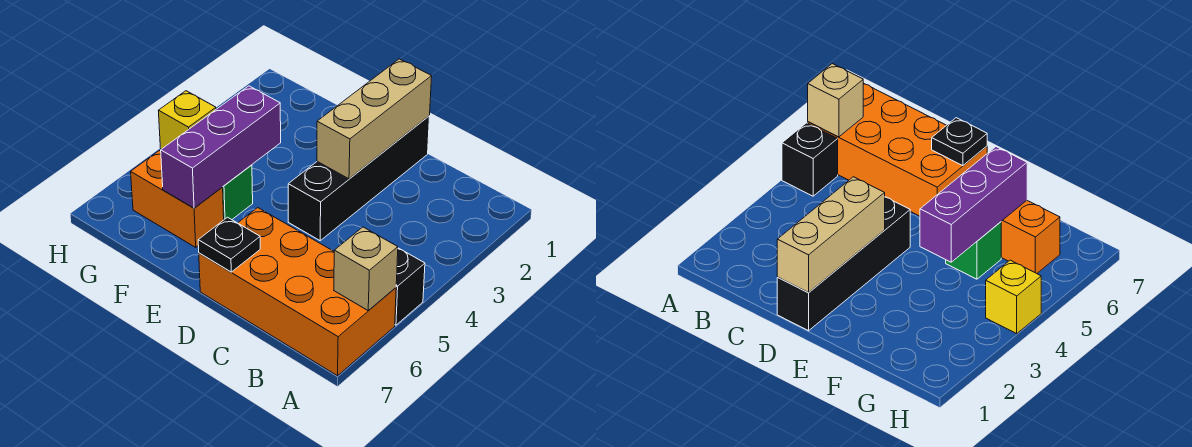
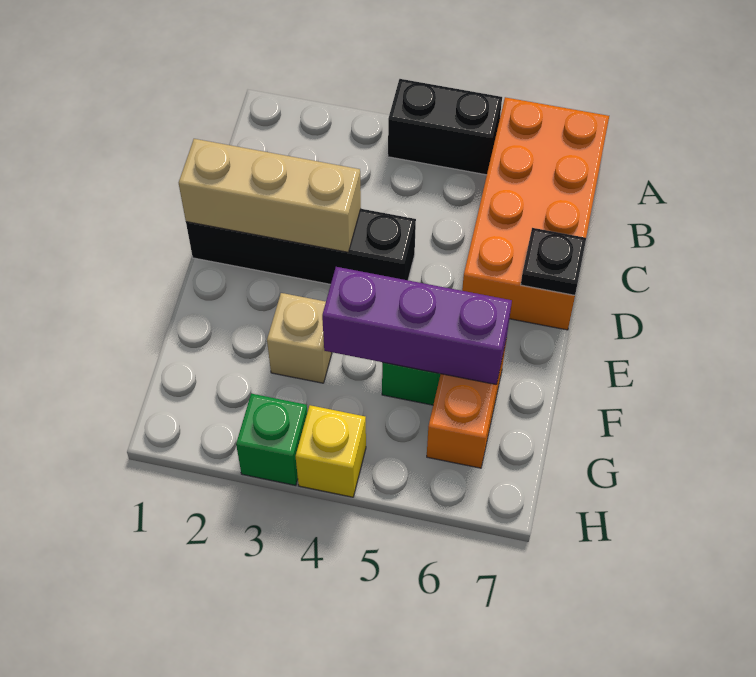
black brick A5 level 1 -> black brick A4:A5 level 1
tan brick A6 level 2 -> tan brick F3 level 1
none -> green brick H3 level 1

